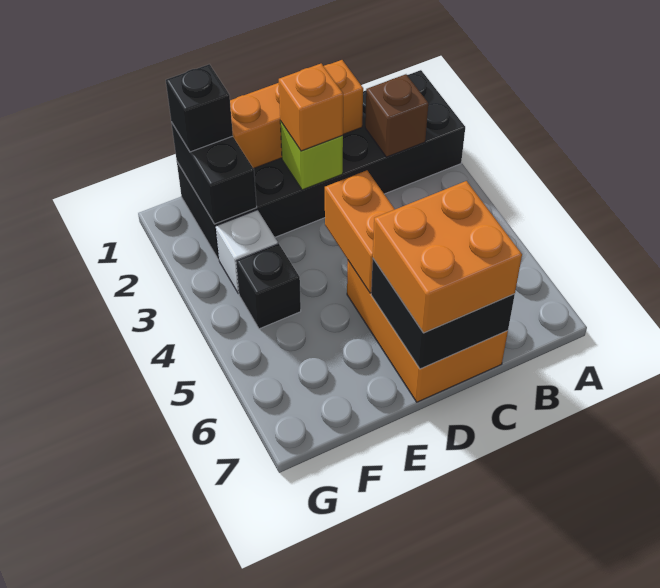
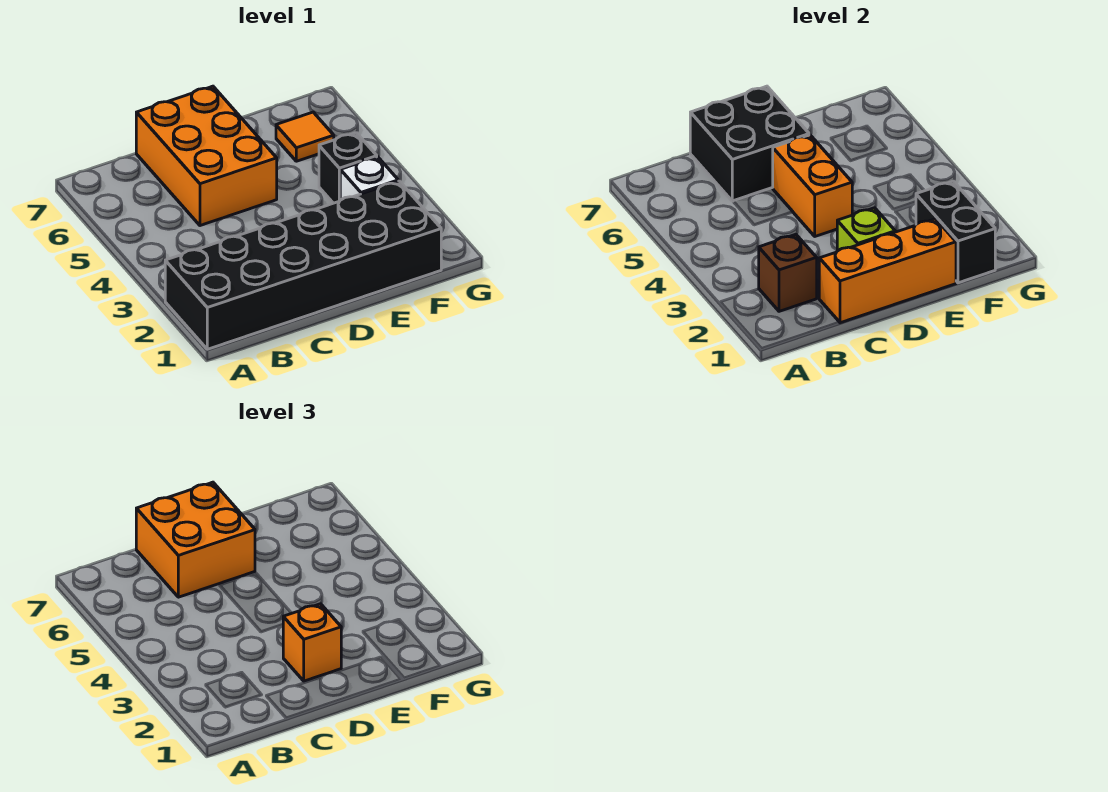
black brick F1 level 3 -> none
none -> orange tile F6 level 1

